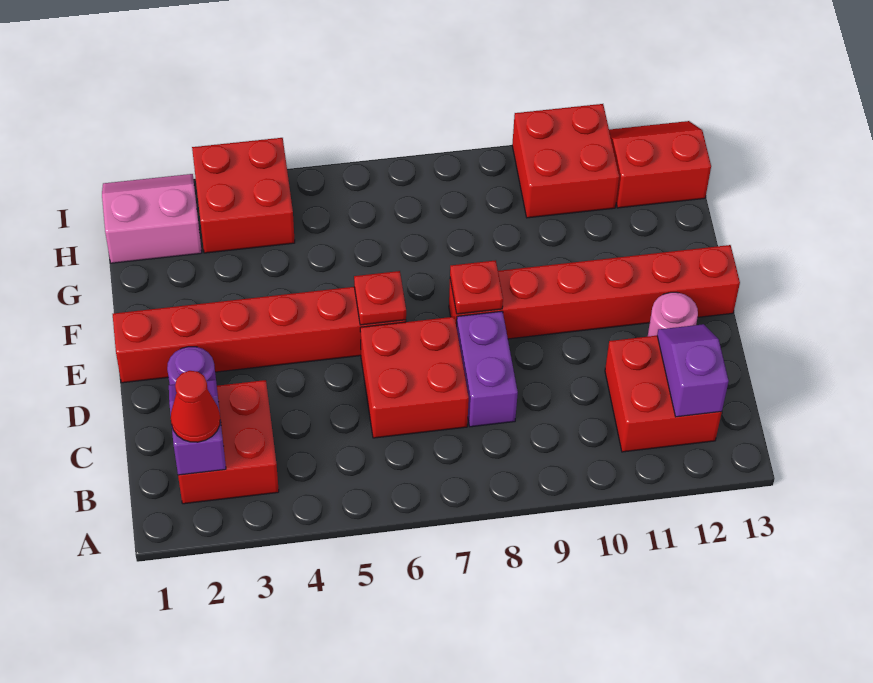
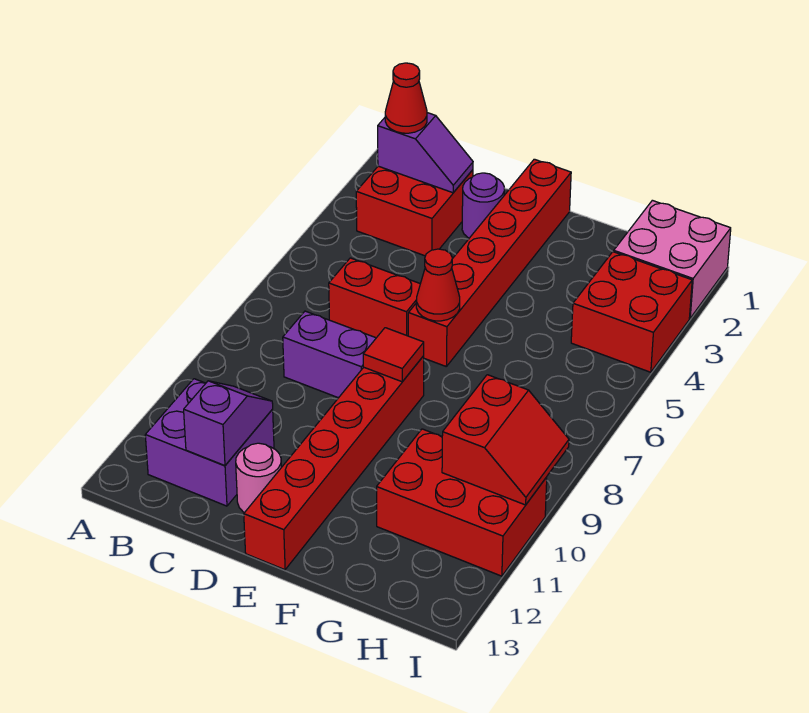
red brick B11:C12 level 1 -> purple brick B11:C12 level 1
purple slope B12:C12 level 2 top B -> purple slope C11:C12 level 2 top 12
red brick C6:D7 level 1 -> red brick C6:D6 level 1
red plate E6 level 2 -> red cone E6 level 2
red plate E8 level 2 -> red tile E8 level 2
pink slope H1:I2 level 1 top H -> pink brick H1:I2 level 1
red brick H10:I11 level 1 -> red brick G10:I11 level 1
red slope H12:I13 level 1 top H -> red slope H9:I10 level 2 top H

